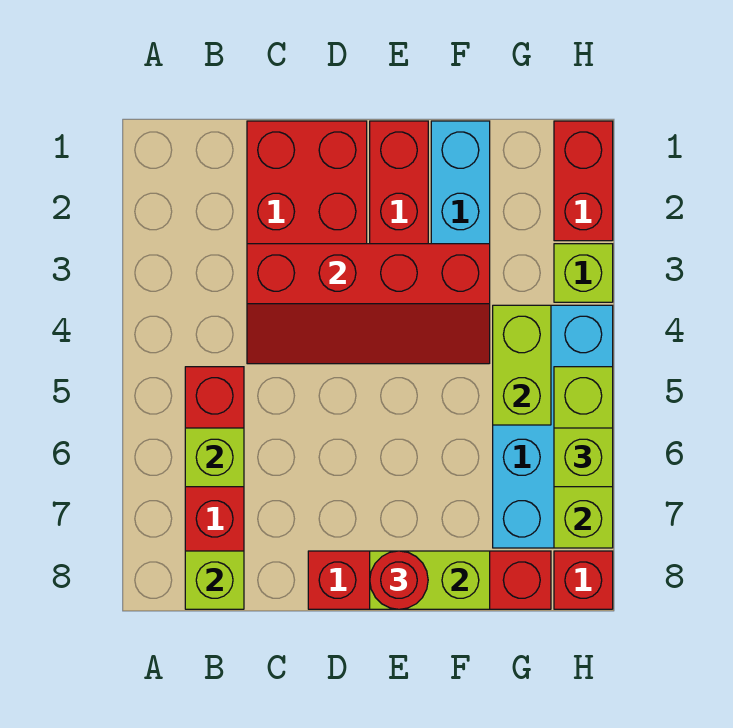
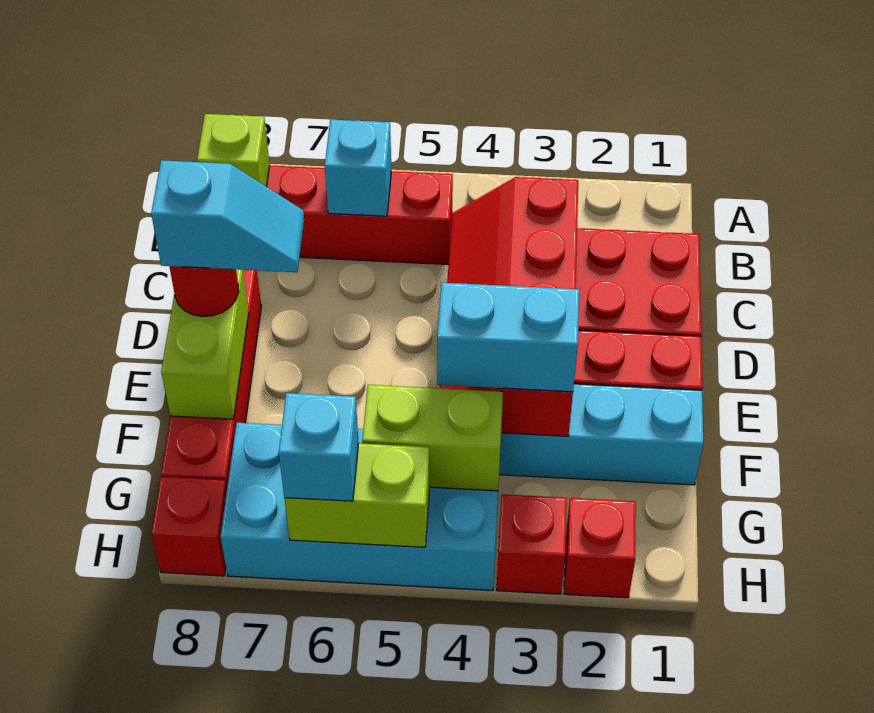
lime brick B6 level 2 -> cyan brick B6 level 2
none -> cyan slope E7:E8 level 4 top 8
none -> cyan brick F3:F4 level 3
red brick H1:H2 level 1 -> red brick H2 level 1
lime brick H3 level 1 -> red brick H3 level 1
lime brick H5:H7 level 2 -> lime brick H5:H6 level 2
lime brick H6 level 3 -> cyan brick H6 level 3

